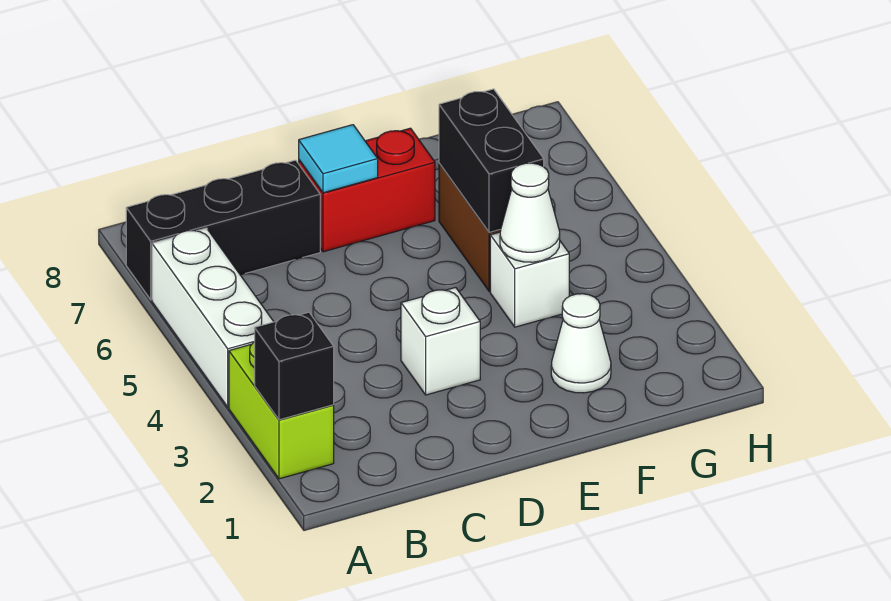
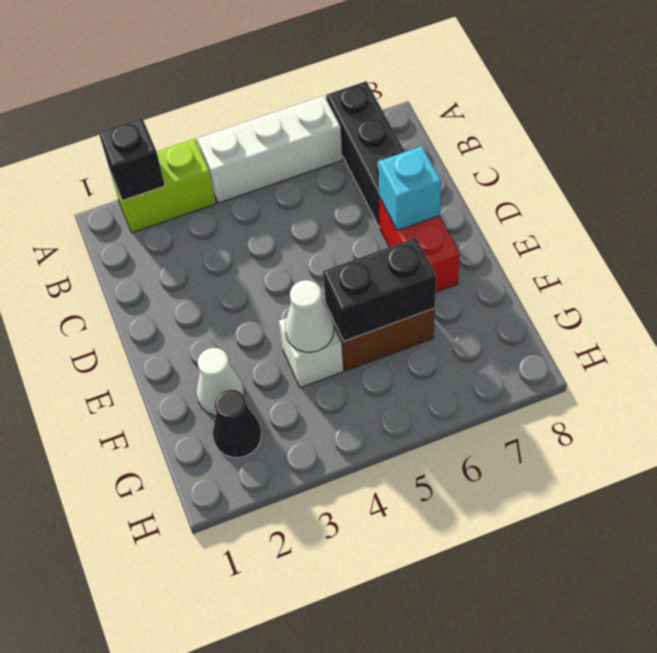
white brick D3 level 1 -> none
cyan tile D7 level 2 -> cyan brick D7 level 2
none -> black cone G2 level 1

